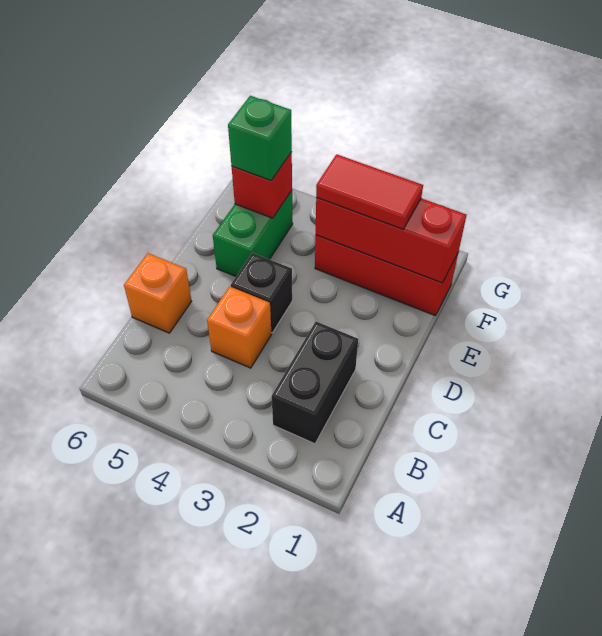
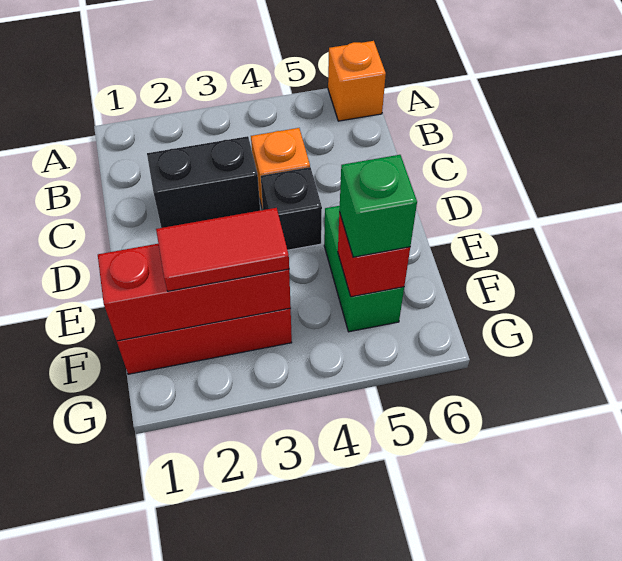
black brick B2:C2 level 1 -> black brick C2:C3 level 1
orange brick C6 level 1 -> orange brick A6 level 1

